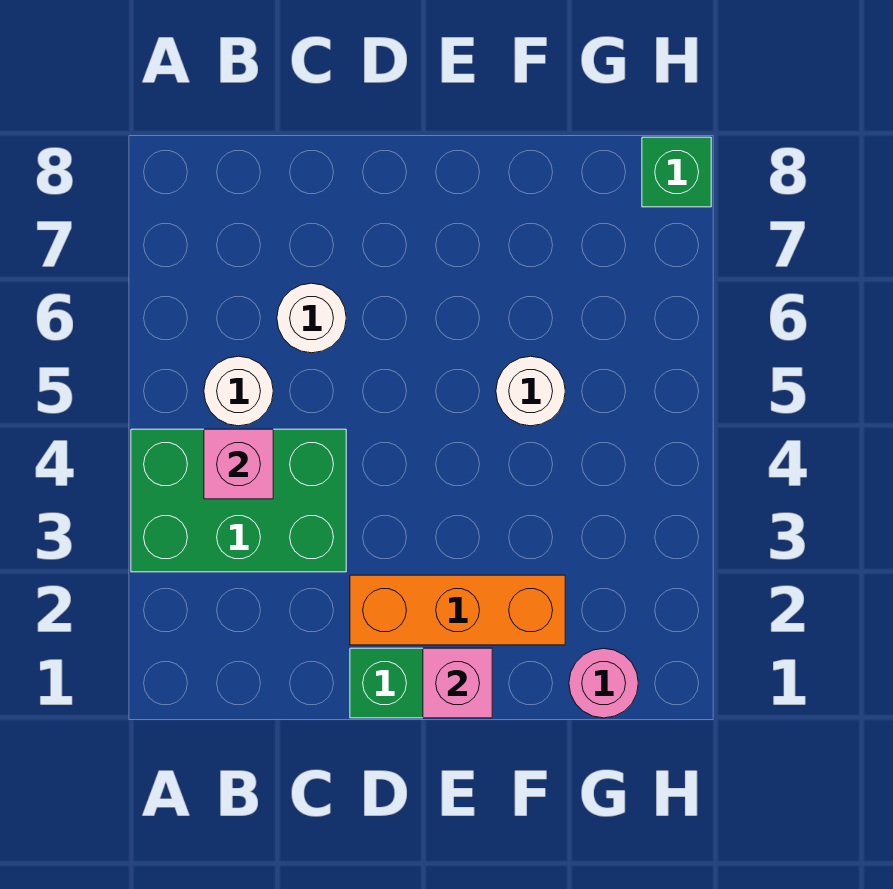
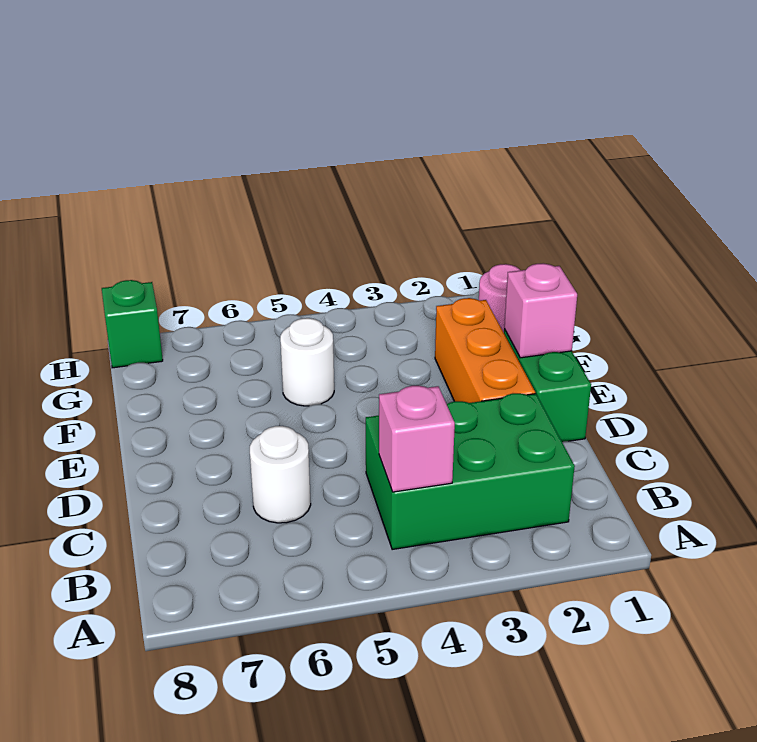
green brick A3:C4 level 1 -> green brick B2:C4 level 1
white round brick B5 level 1 -> none

